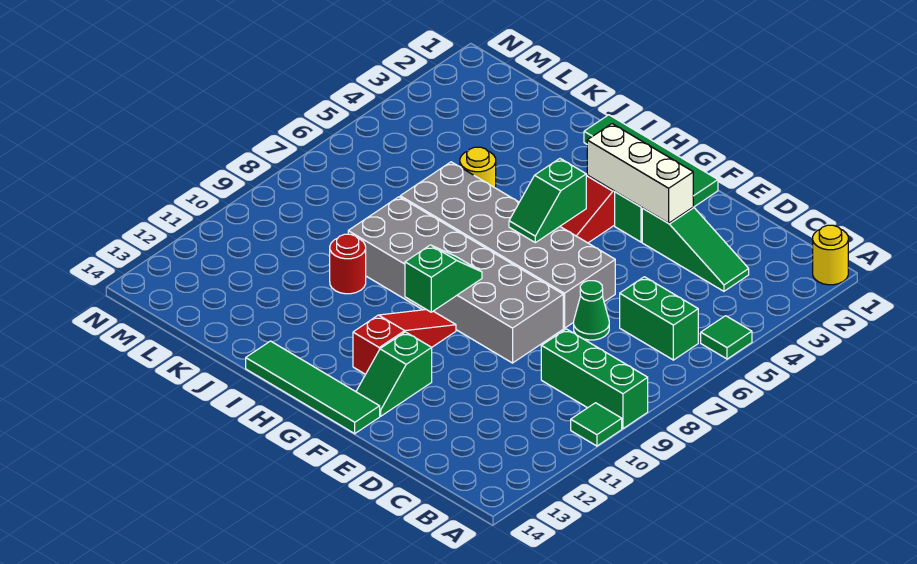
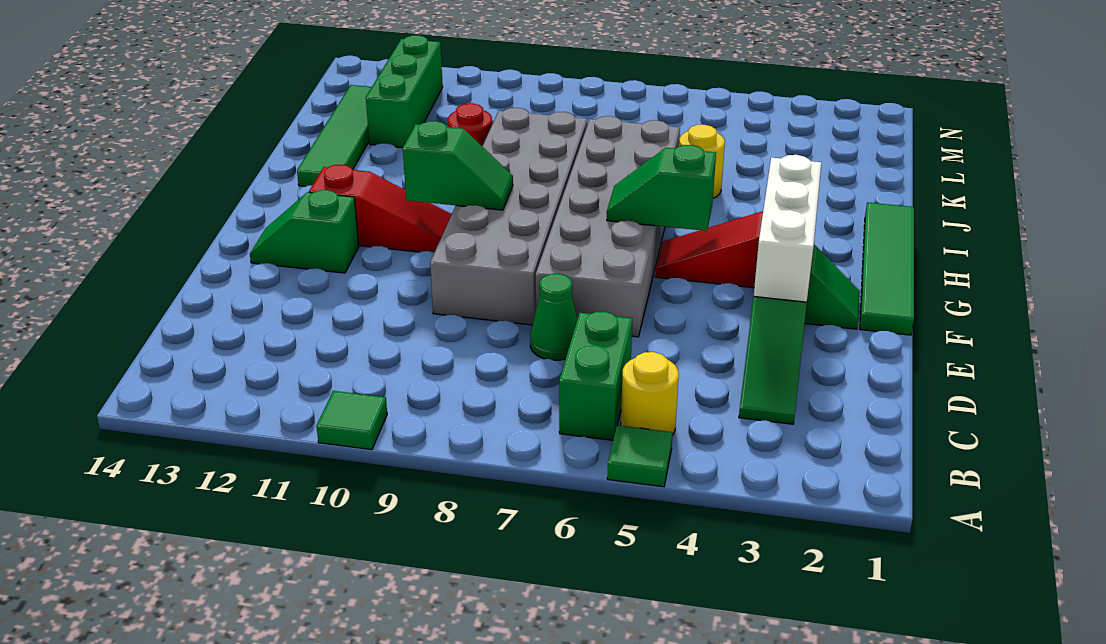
yellow round brick A1 level 1 -> yellow round brick B5 level 1
green brick A9:C9 level 1 -> green brick K12:M12 level 1
green tile F14:I14 level 1 -> green tile I13:L13 level 1

